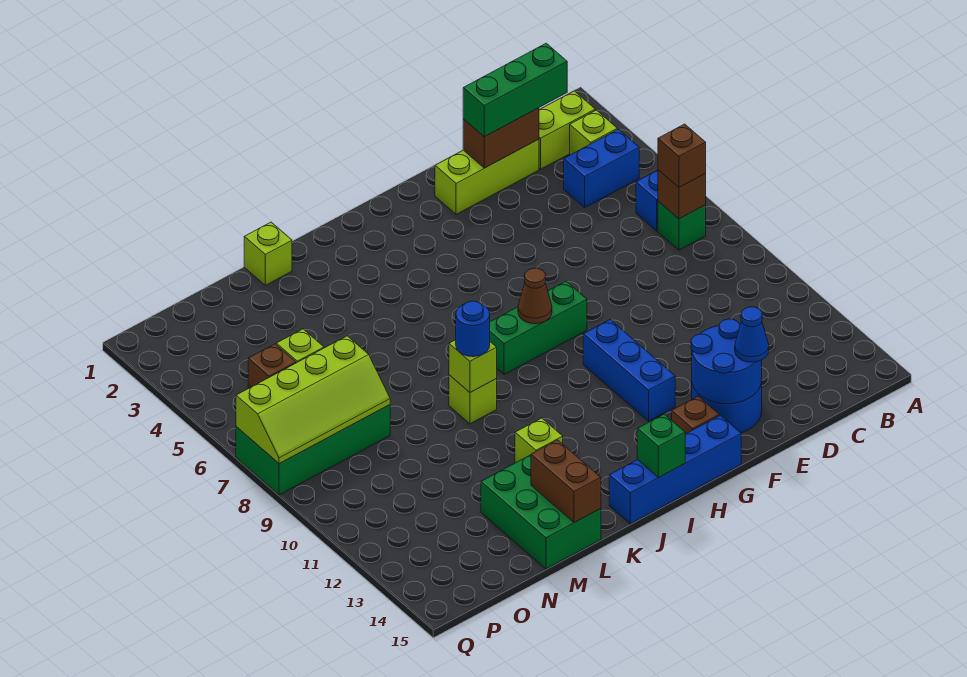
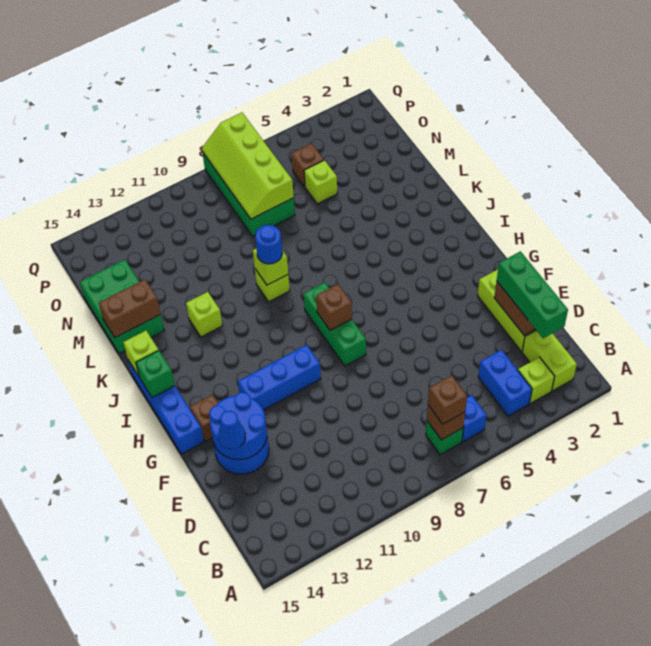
brown cone H8 level 2 -> brown brick H8 level 2
lime brick L1 level 1 -> lime brick J15 level 2
green brick L13:M15 level 1 -> green brick L14:N15 level 1

